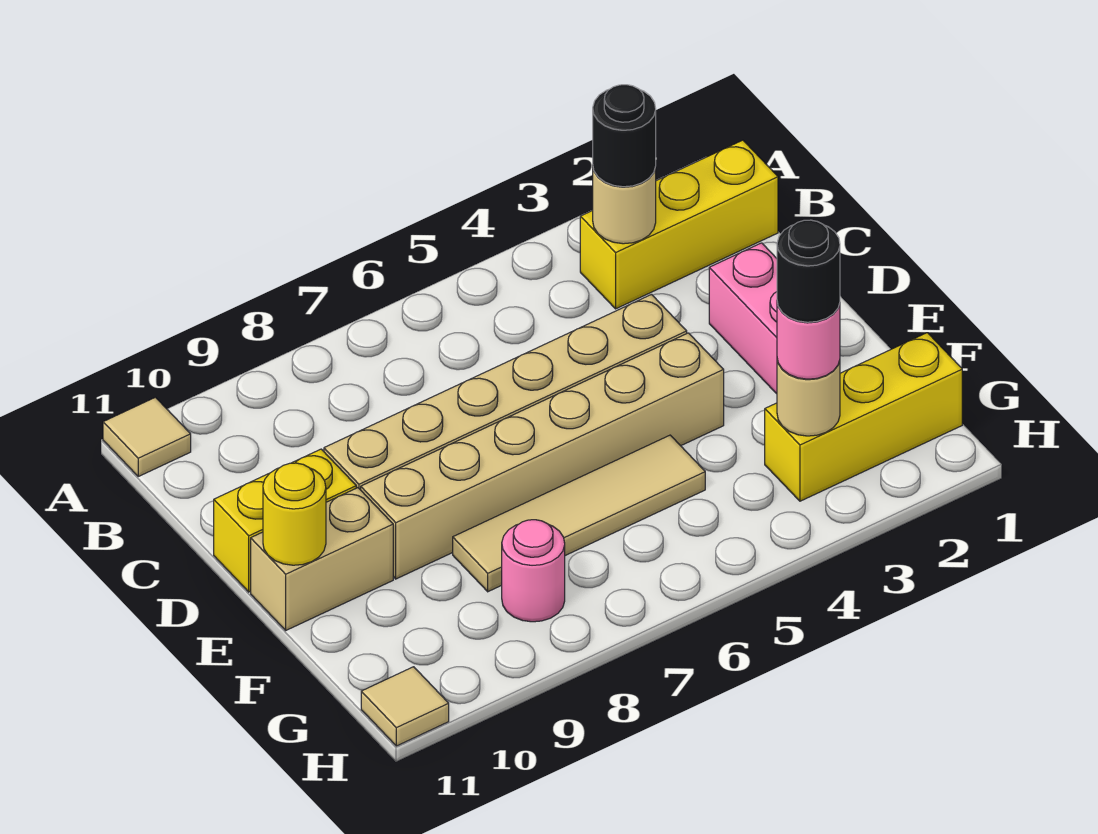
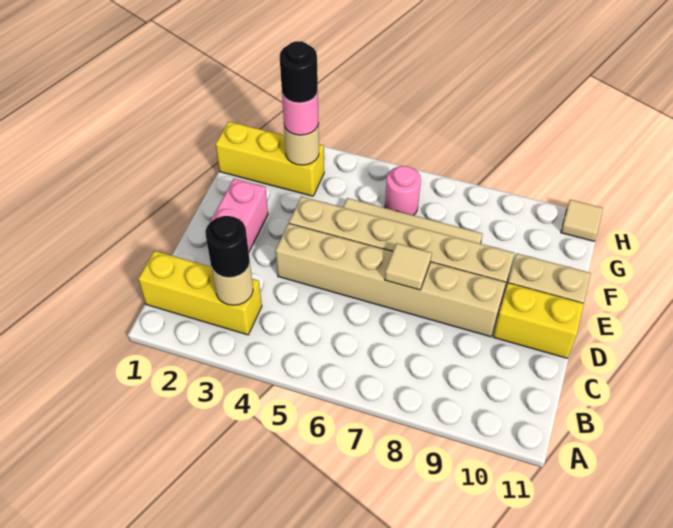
tan tile A11 level 1 -> tan tile D7 level 2
yellow round brick E11 level 2 -> none
pink round brick G8 level 1 -> pink round brick G6 level 1

